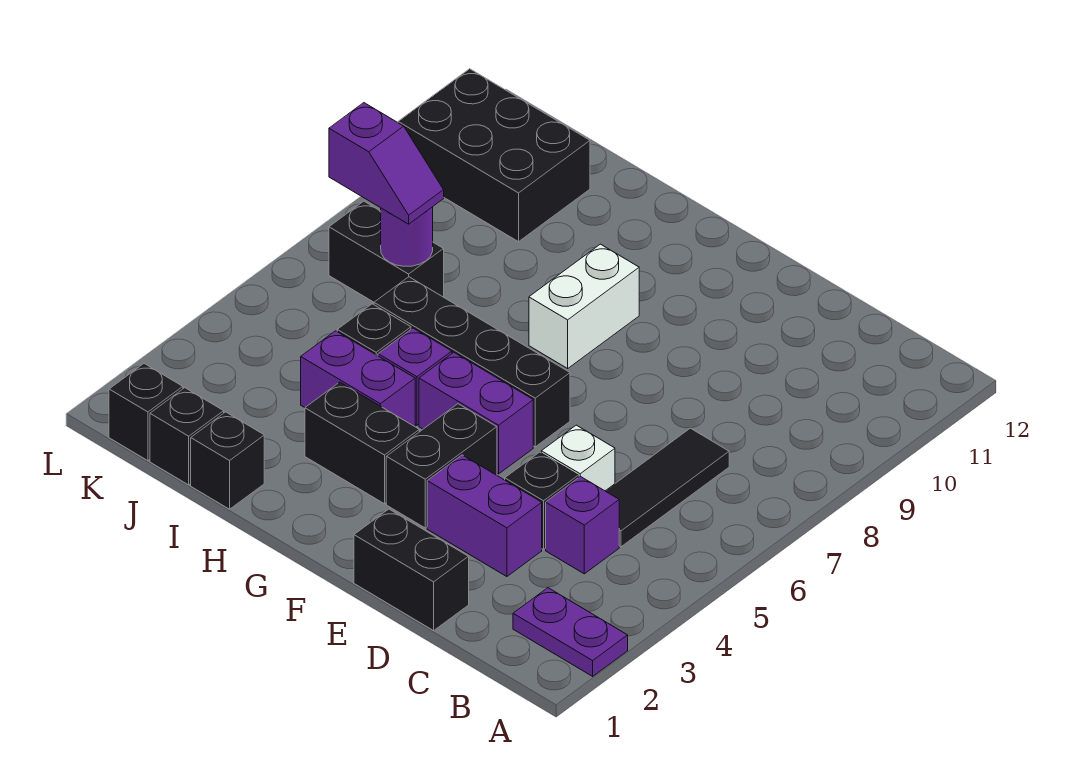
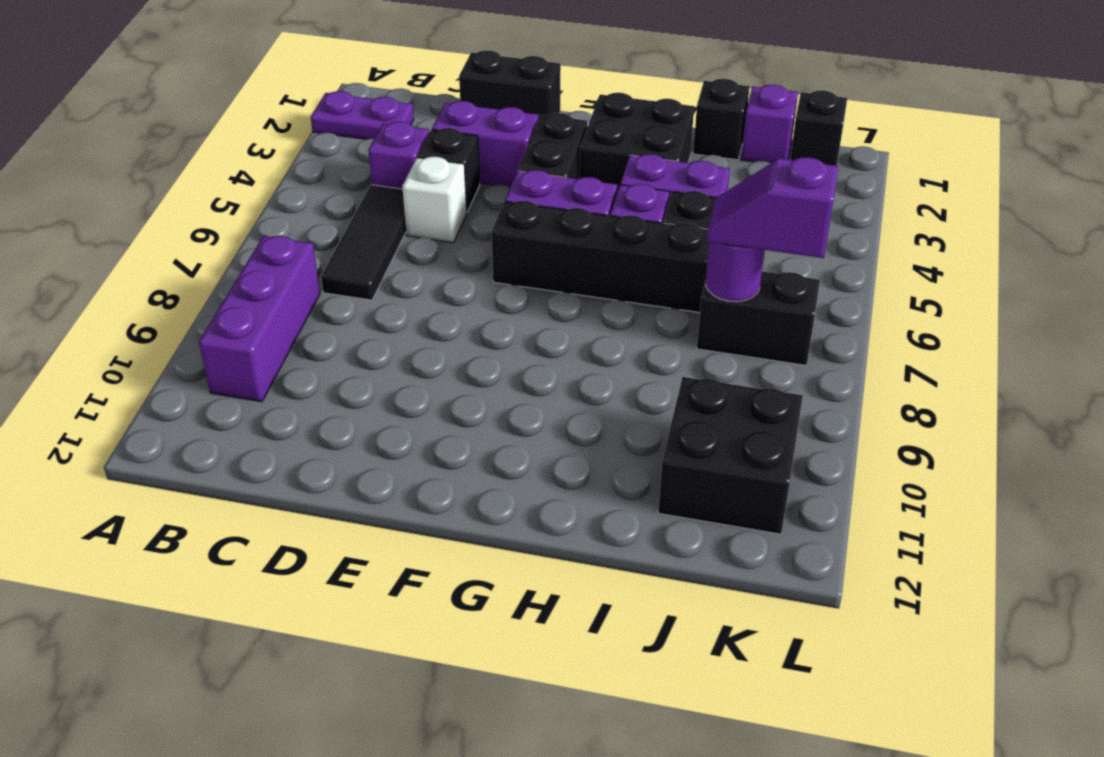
none -> purple brick B8:B10 level 1
black brick G3:H3 level 1 -> black brick G2:H3 level 1
white brick G8:G9 level 1 -> none
black brick J1 level 1 -> purple brick J1 level 1
black brick J10:L11 level 1 -> black brick J10:K11 level 1

